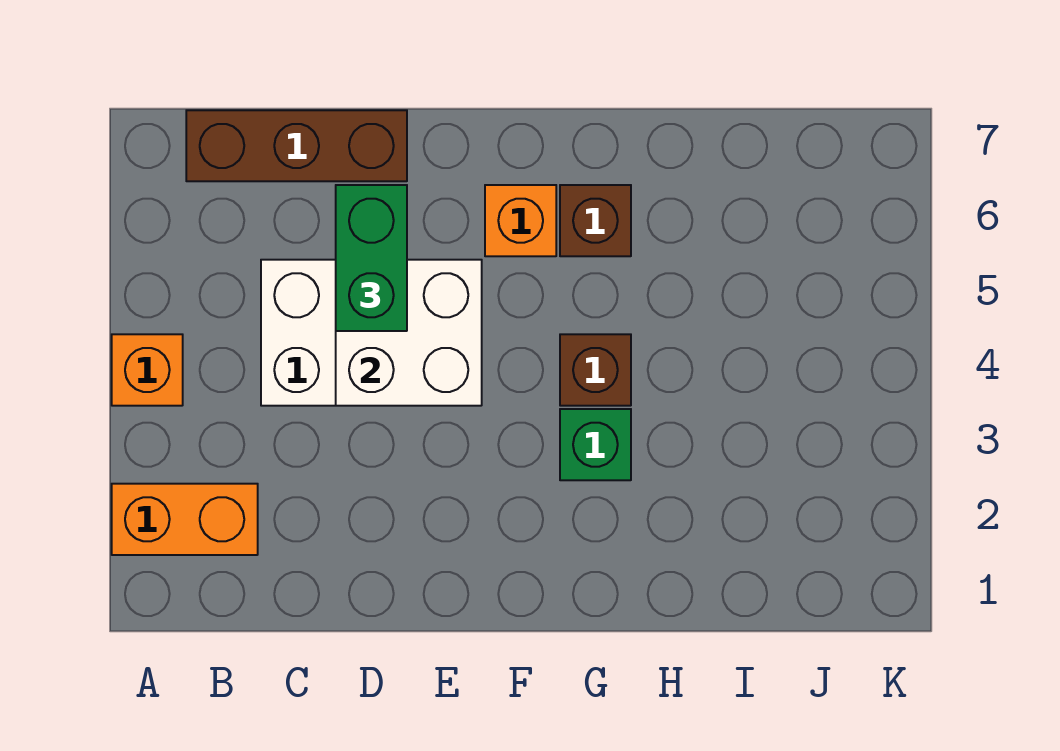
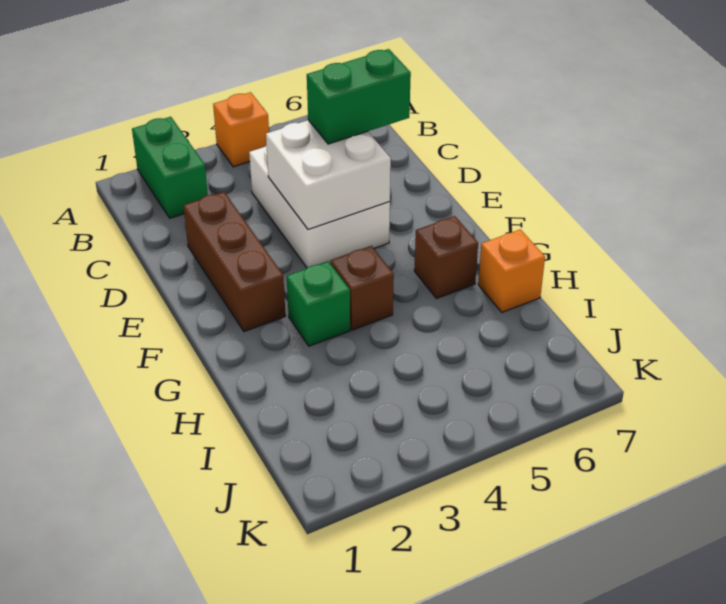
orange brick A2:B2 level 1 -> green brick A2:B2 level 1
brown brick B7:D7 level 1 -> brown brick D2:F2 level 1
orange brick F6 level 1 -> orange brick H7 level 1

